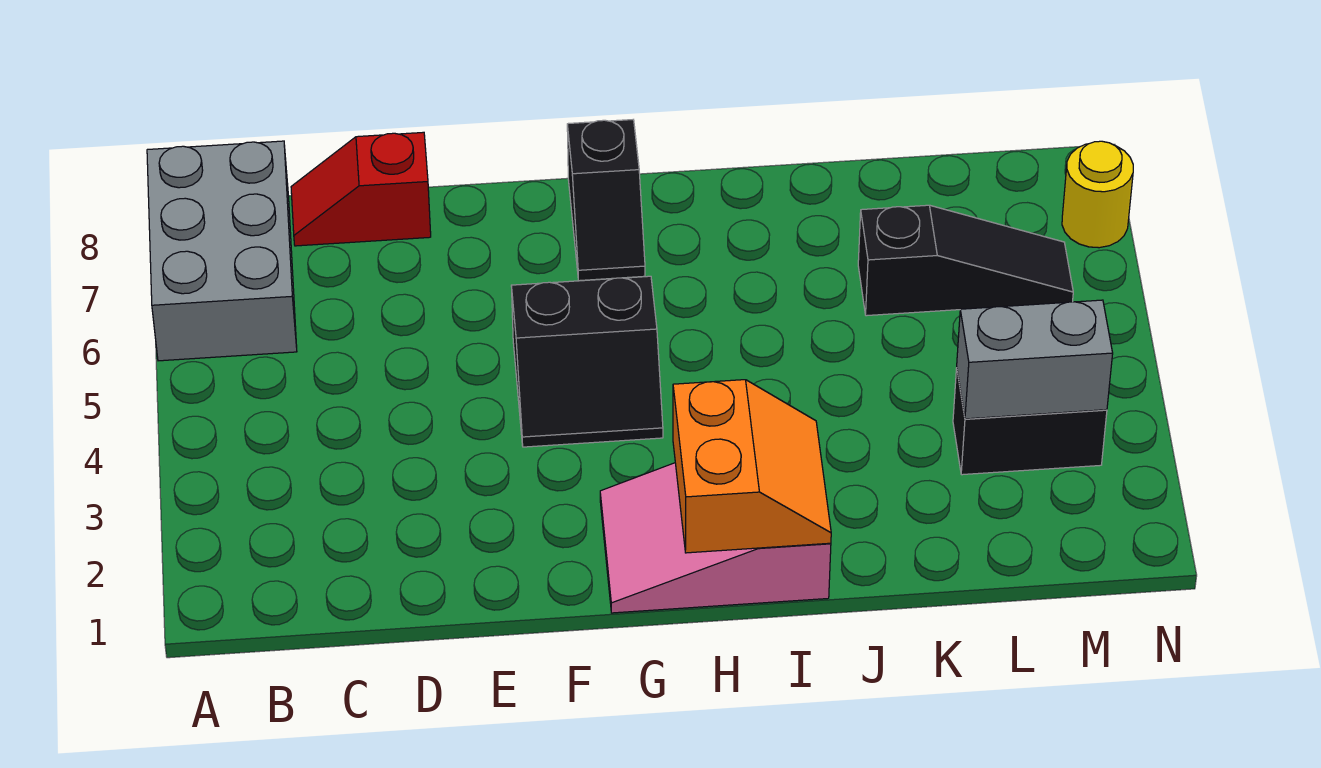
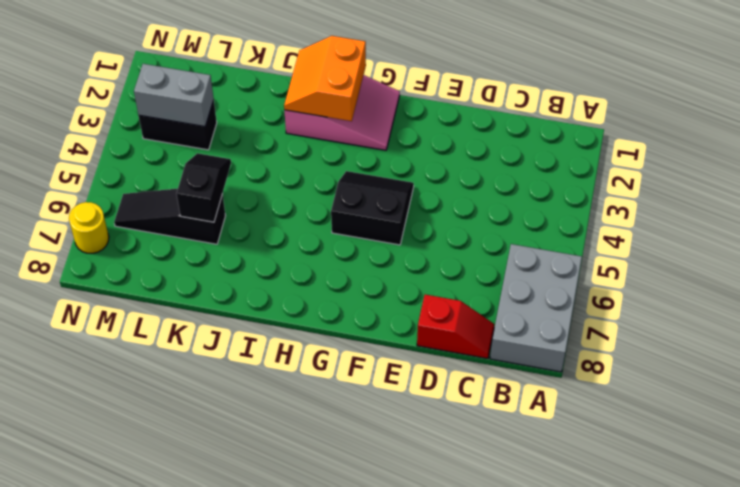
black slope G7:G8 level 1 top 8 -> black slope K5:K6 level 2 top 6

